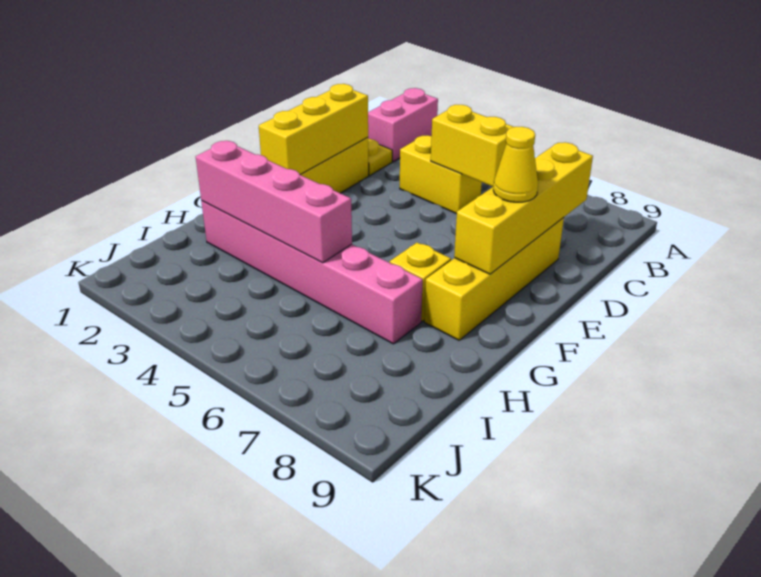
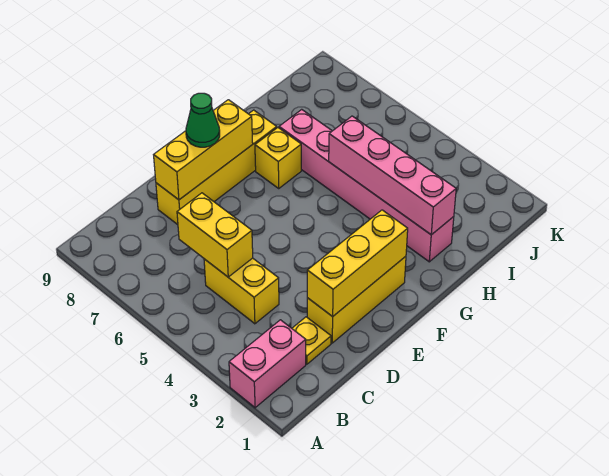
yellow brick C8:F8 level 2 -> yellow brick D8:F8 level 2
yellow cone E8 level 3 -> green cone E8 level 3

